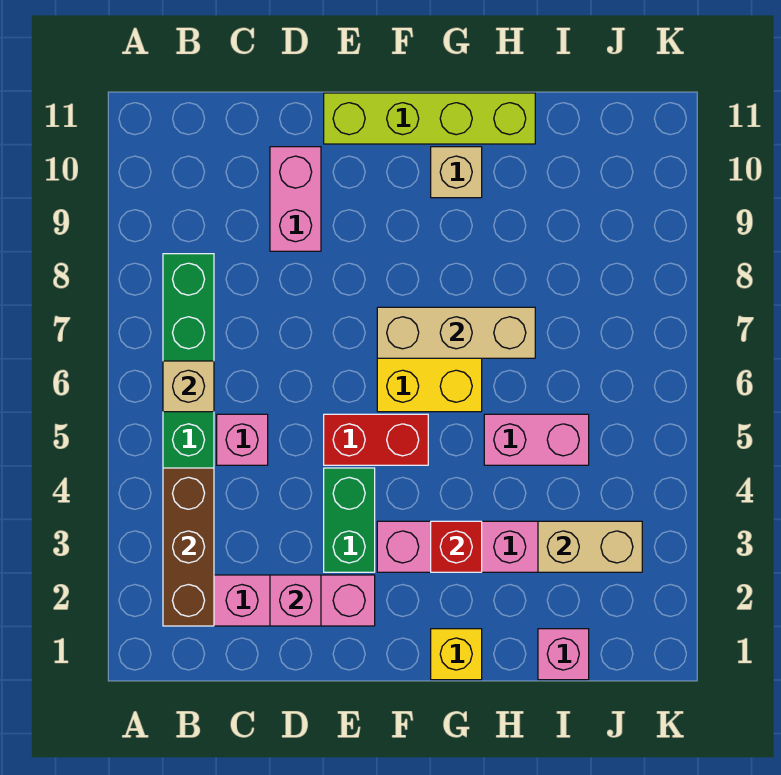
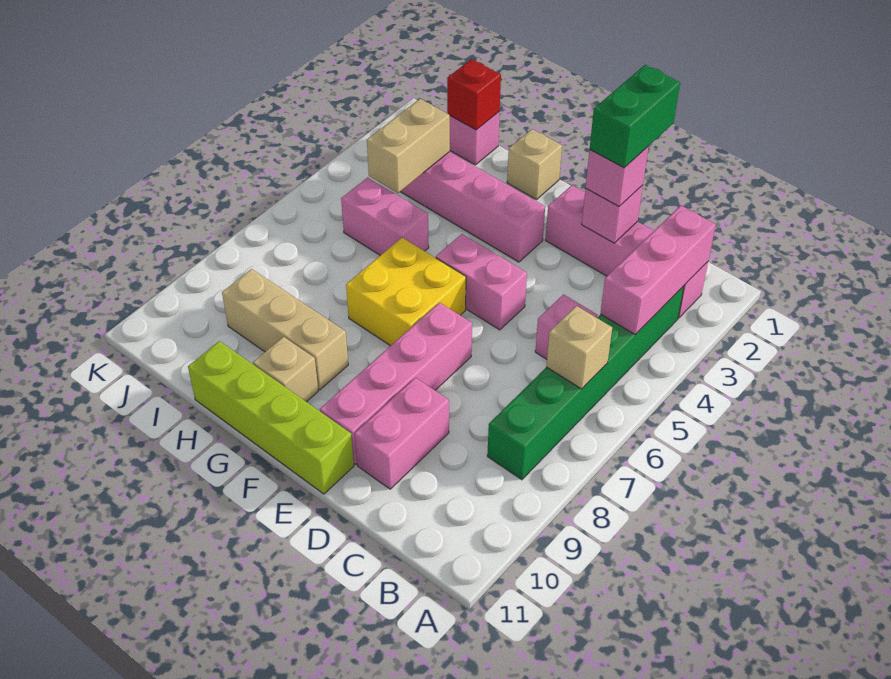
brown brick B2:B4 level 2 -> pink brick B2:B4 level 2
none -> pink brick D2 level 3
green brick E3:E4 level 1 -> green brick D1:D2 level 4
red brick E5:F5 level 1 -> pink brick E5:F5 level 1
none -> pink brick E7:E10 level 1
tan brick F7:H7 level 2 -> tan brick G9:I9 level 1
yellow brick G1 level 1 -> tan brick G1 level 1
red brick G3 level 2 -> red brick I1 level 2
tan brick I3:J3 level 2 -> tan brick I3:I4 level 2

